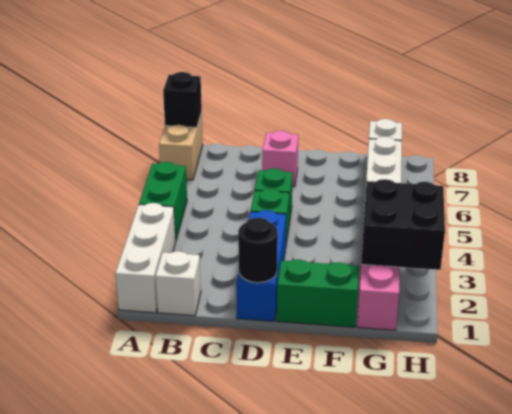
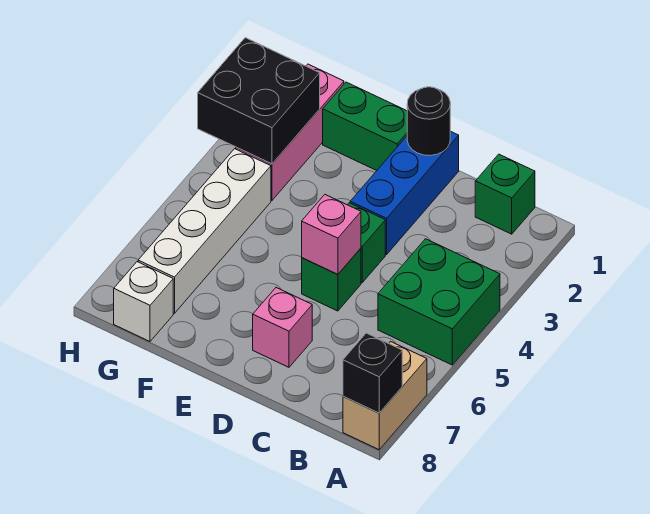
white brick A1:A3 level 1 -> none
green brick A4:A5 level 1 -> green brick A4:B5 level 1
white brick B1 level 1 -> green brick B1 level 1
none -> pink brick D5 level 2

